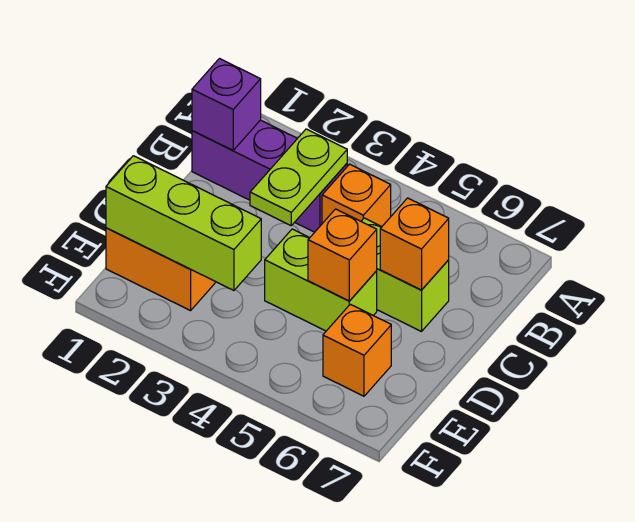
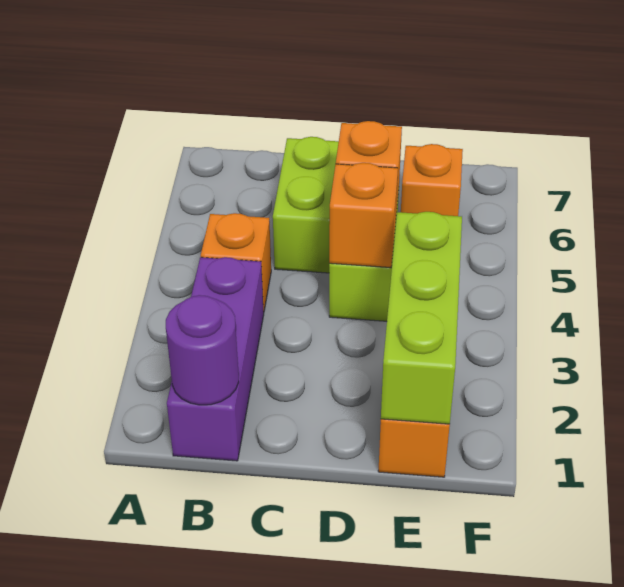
purple brick B1 level 2 -> purple round brick B1 level 2
lime plate B3:C3 level 2 -> none
orange brick C6 level 2 -> orange brick D4 level 2

